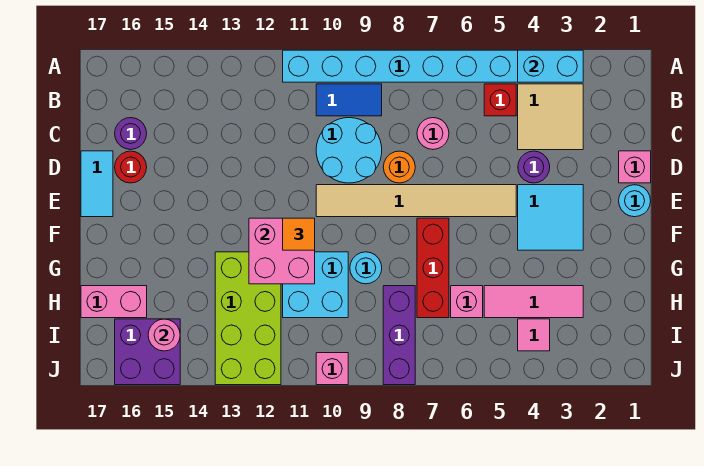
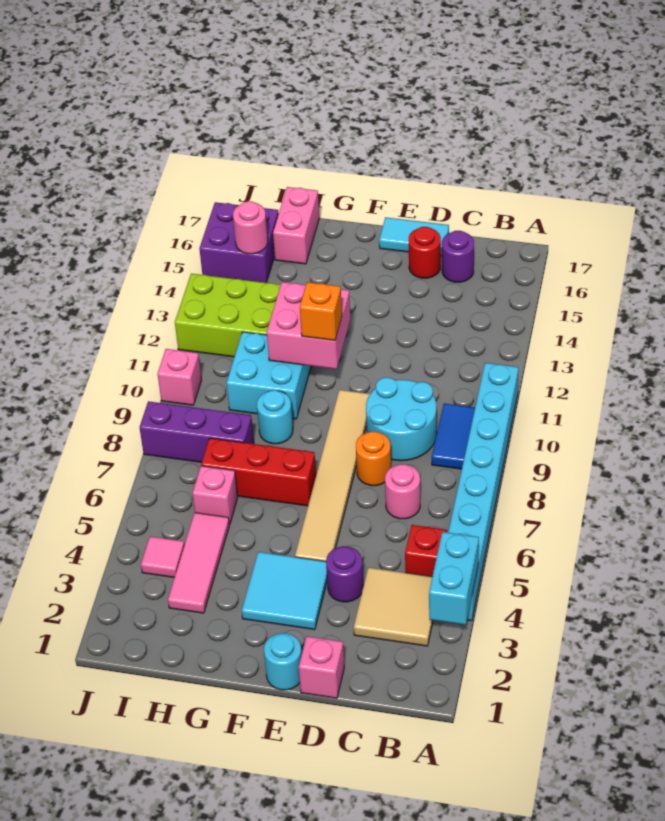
orange tile F11 level 3 -> orange brick F11 level 3

